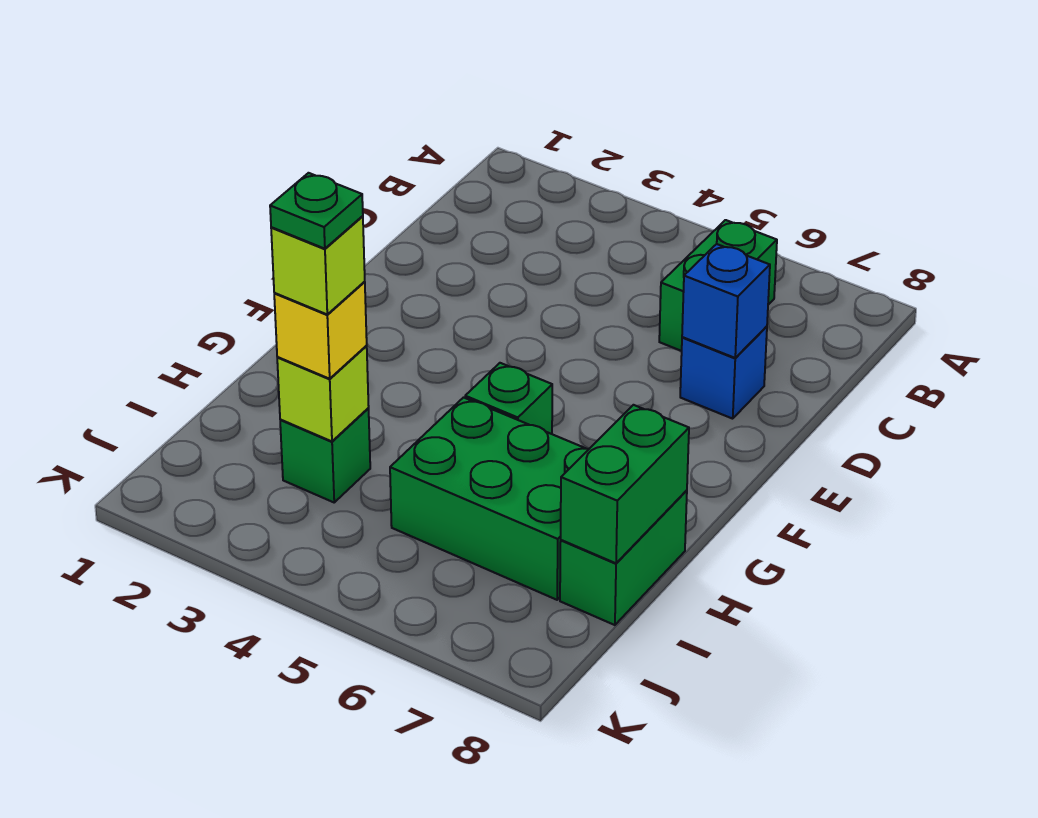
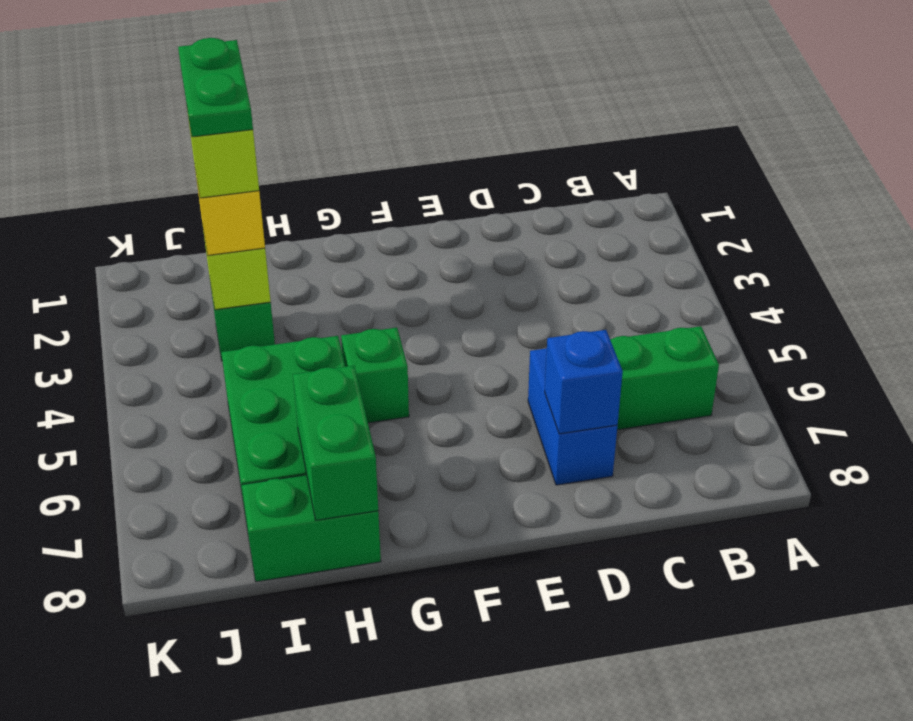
blue brick D7 level 1 -> blue brick D6:D7 level 1
green brick H8:I8 level 2 -> green brick H7:H8 level 2
green plate I3 level 5 -> green plate I2:I3 level 5

